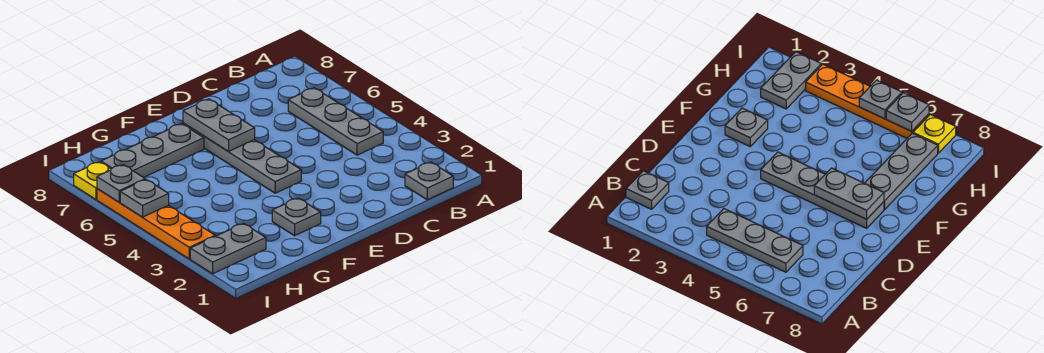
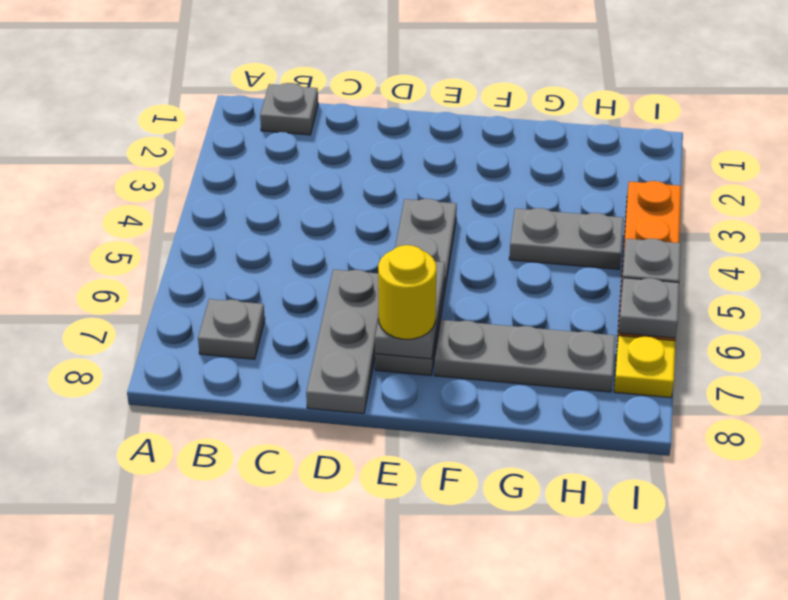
grey plate B4:B6 level 1 -> grey plate D6:D8 level 1
none -> yellow round brick E7 level 3
grey plate F2 level 1 -> grey plate B7 level 1
grey plate H2:I2 level 1 -> grey plate G4:H4 level 1

